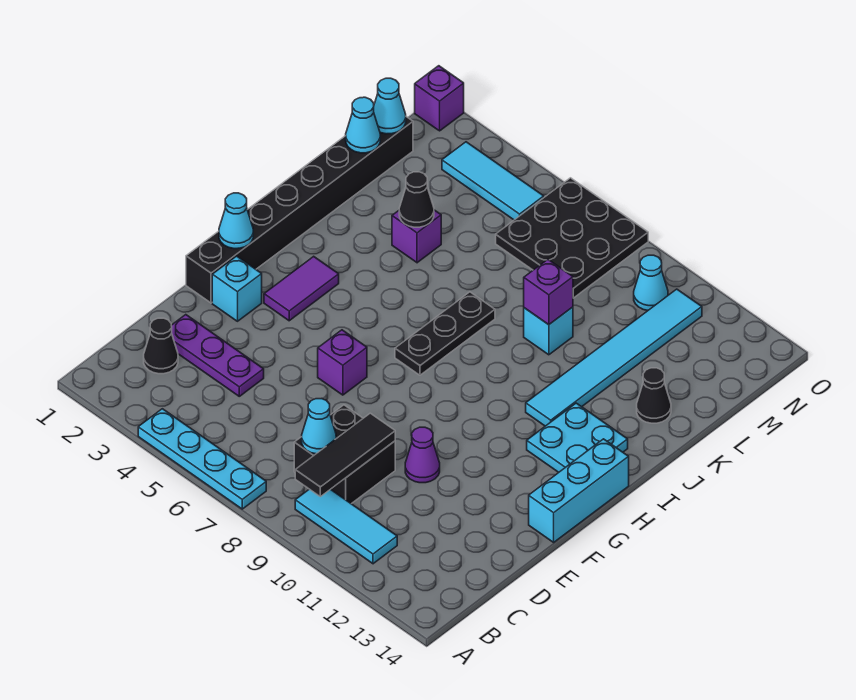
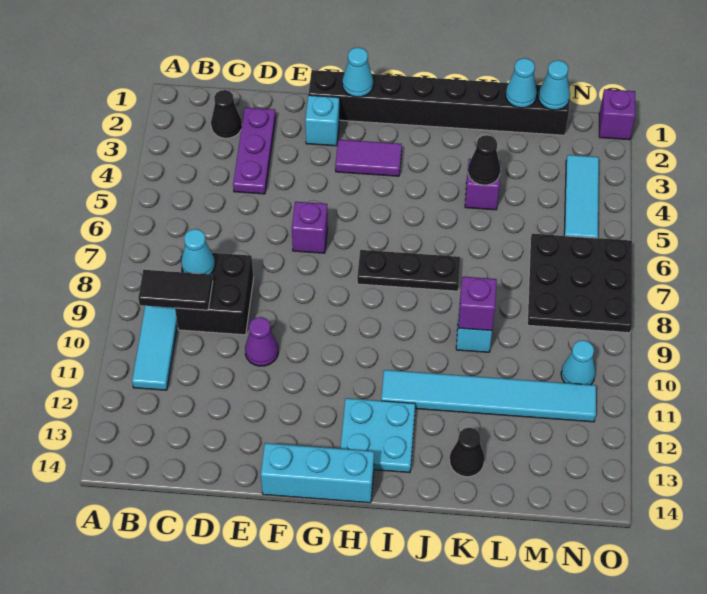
cyan plate A4:A7 level 1 -> none
black tile B9:D9 level 2 -> black tile B9:C9 level 2

